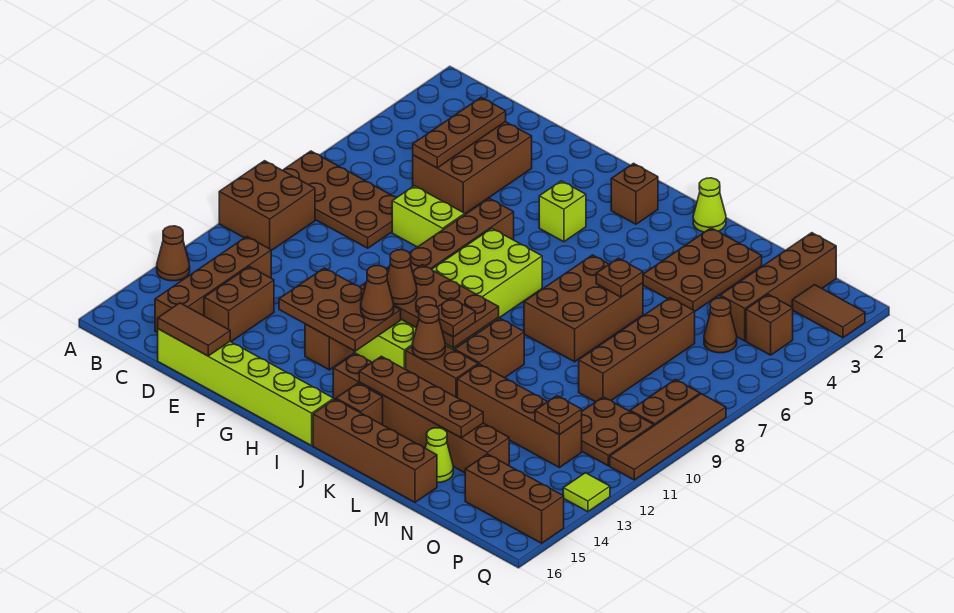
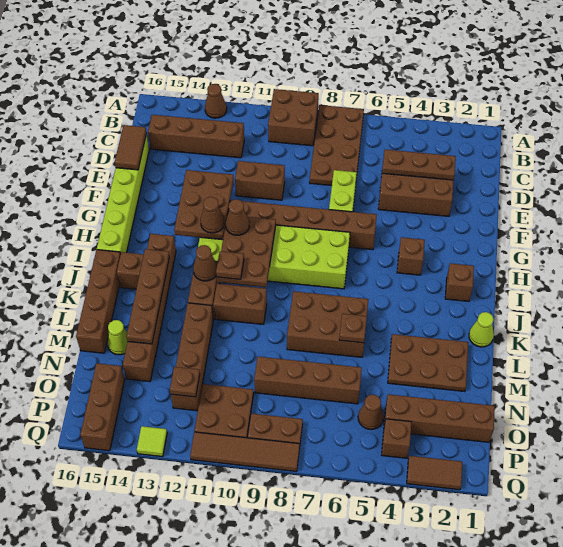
brown brick D13:D14 level 1 -> brown brick E10:E11 level 1
lime brick H4 level 1 -> brown brick H4 level 1
brown tile P2:Q2 level 1 -> brown tile Q2:Q3 level 1

